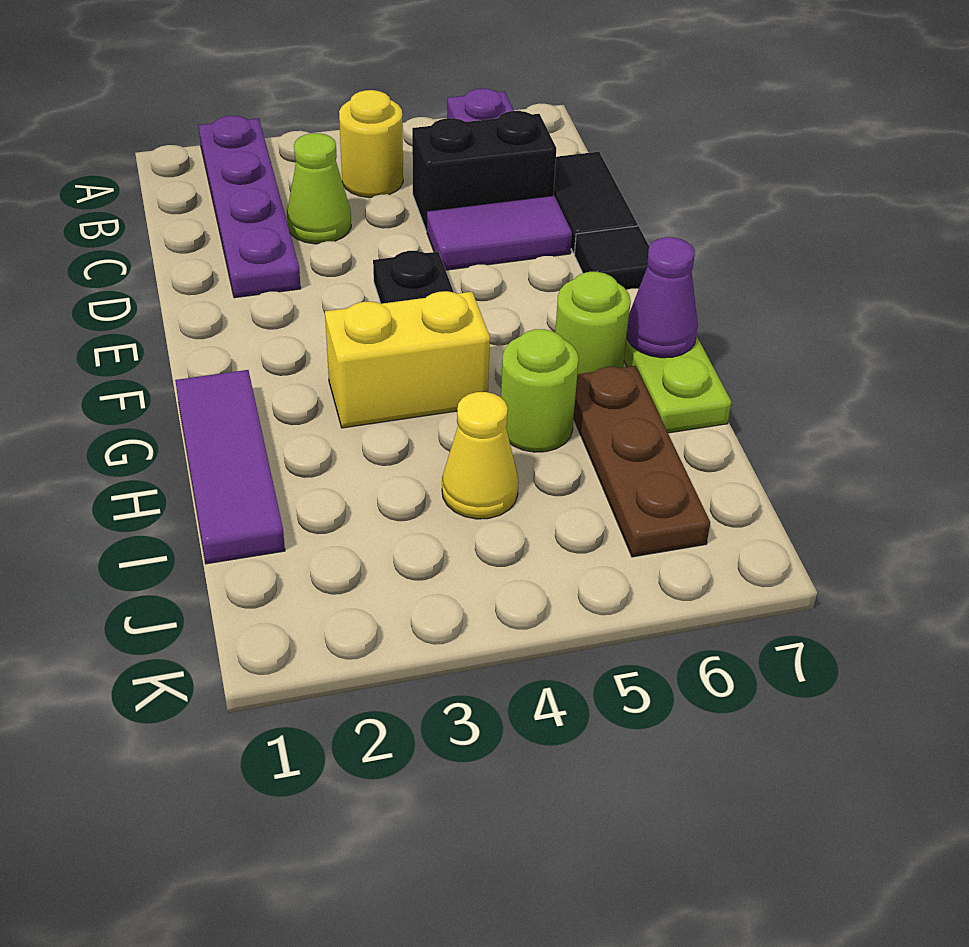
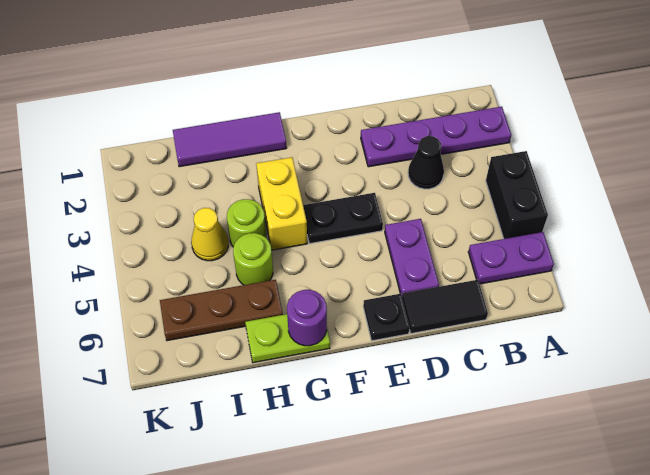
yellow round brick B4 level 1 -> none
lime cone C3 level 1 -> black cone C3 level 1
black brick C5:C6 level 1 -> black brick A4:A5 level 1
purple tile D5:D6 level 1 -> purple plate D5:D6 level 1
black tile E7 level 1 -> black plate E7 level 1
lime round brick G6 level 1 -> lime round brick H4 level 1
purple cone G7 level 2 -> purple round brick G7 level 2

